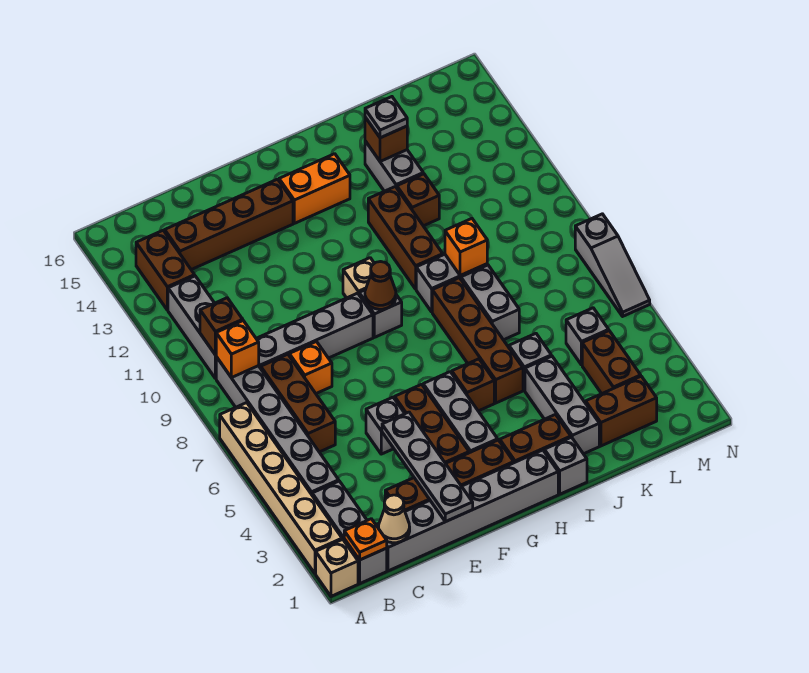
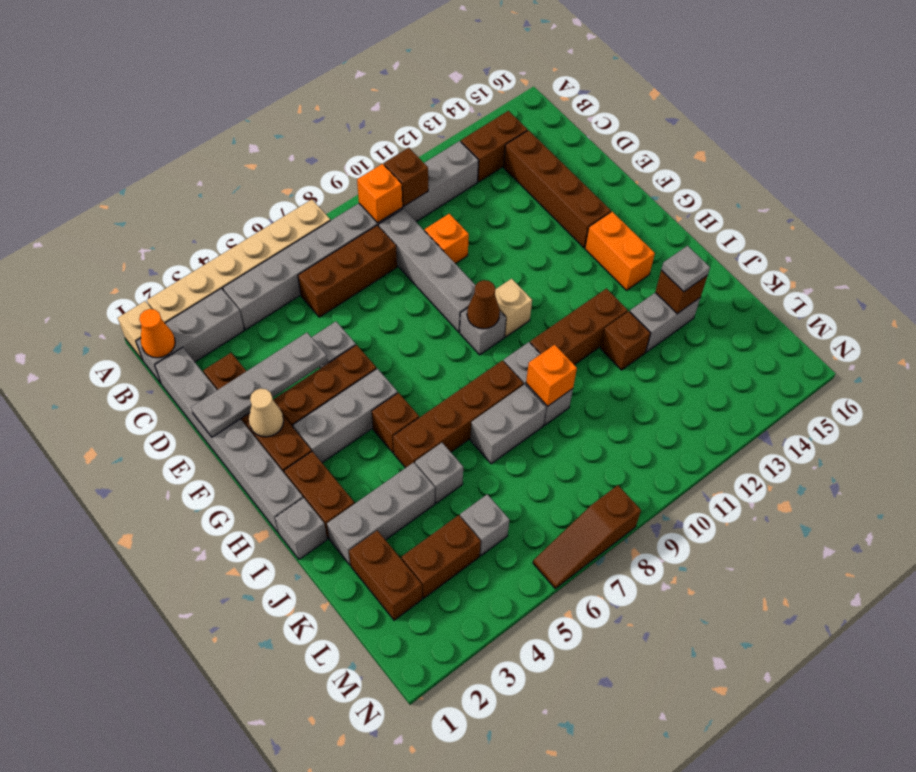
orange plate B1 level 2 -> orange cone B1 level 2
tan cone C1 level 2 -> tan cone F2 level 2
orange brick D8 level 1 -> orange brick D10 level 1
grey slope N6:N8 level 1 top 8 -> brown slope N6:N8 level 1 top 8

